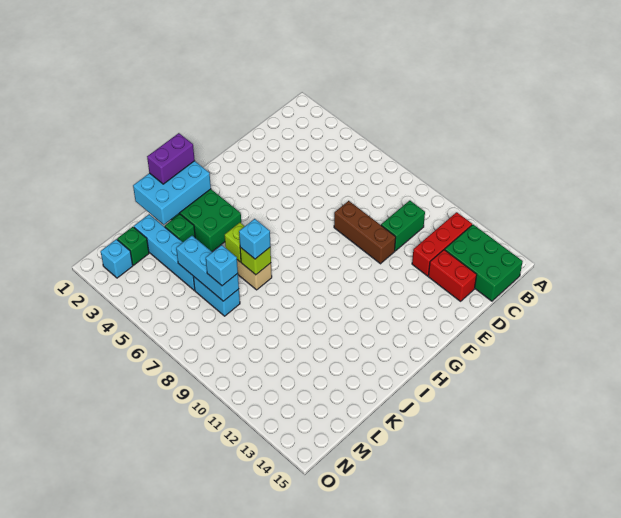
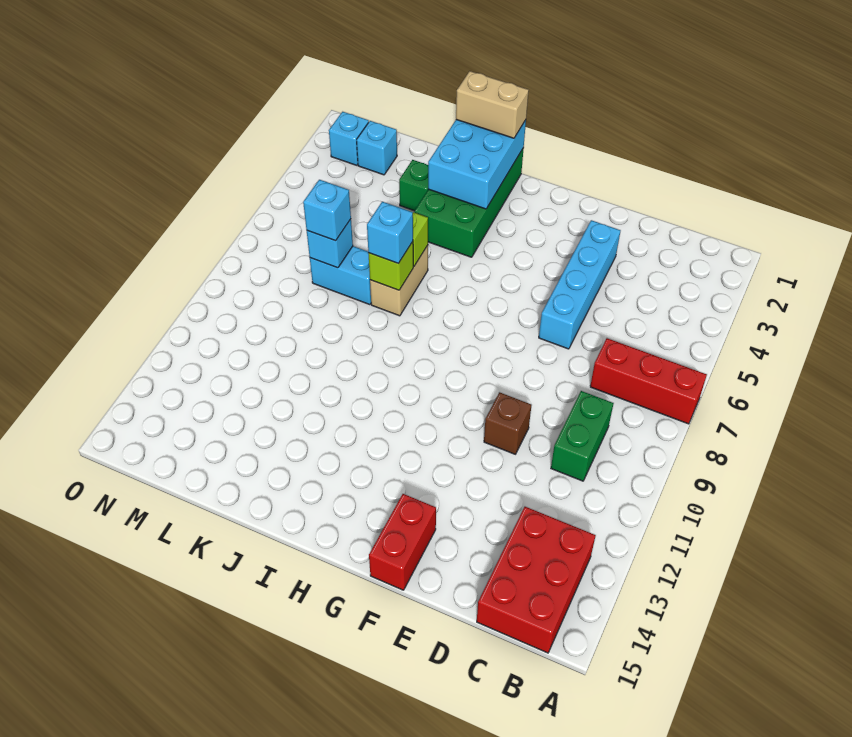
red brick B12:D12 level 1 -> red brick A7:C7 level 1
green brick B13:C15 level 1 -> red brick B13:C15 level 1
green brick C10:D10 level 1 -> green brick C9:C10 level 1
red brick D13:D14 level 1 -> red brick F14:F15 level 1
brown brick E8:E10 level 1 -> brown brick E10 level 1
cyan brick I1:K2 level 2 -> cyan brick I1:J3 level 2
purple brick I1:J1 level 3 -> tan brick I1:J1 level 3
cyan brick L2:L5 level 1 -> cyan brick E3:E6 level 1
cyan brick L5:L7 level 2 -> cyan brick L7 level 2
cyan brick L6:L7 level 1 -> cyan brick K7:L7 level 1
green brick M2 level 1 -> cyan brick M2 level 1

